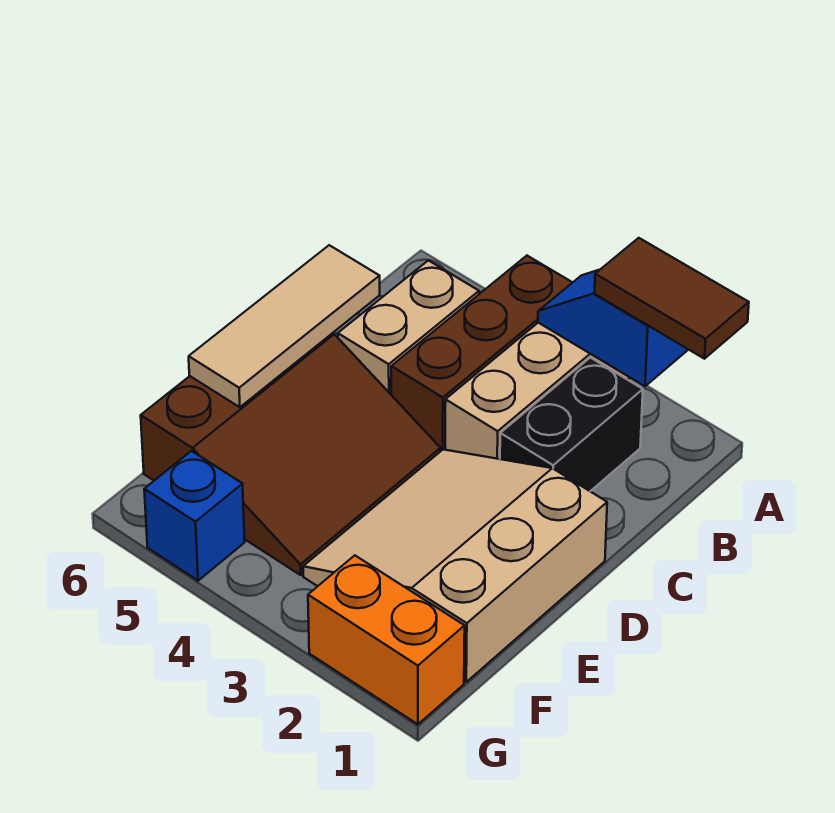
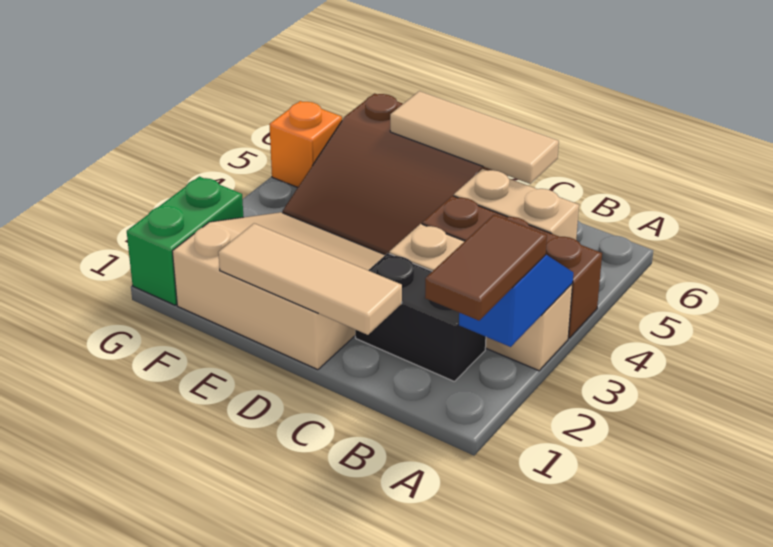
none -> tan tile C1:E1 level 2
orange brick G1:G2 level 1 -> green brick G1:G2 level 1
blue brick G5 level 1 -> orange brick G5 level 1

